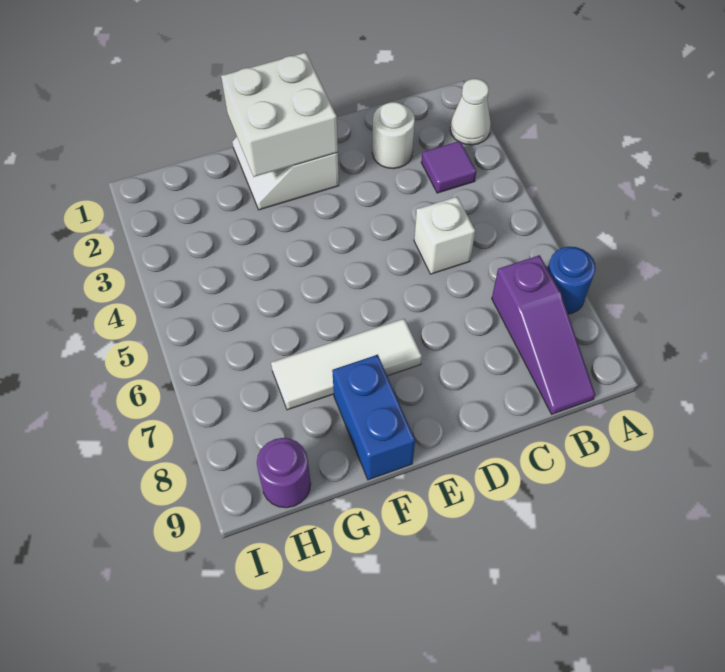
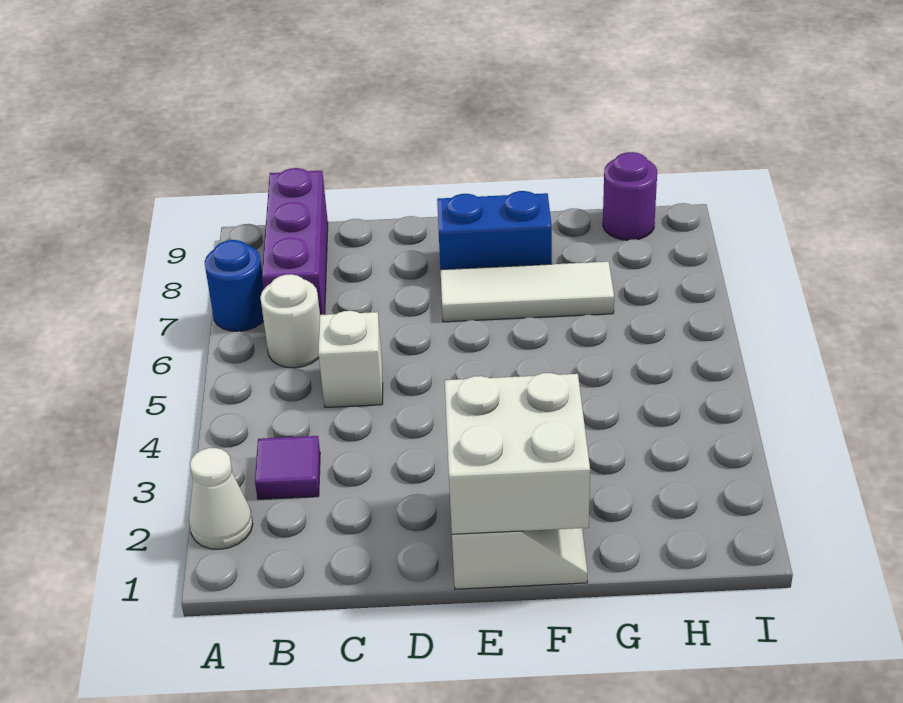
purple slope B7:B9 level 1 top 7 -> purple brick B7:B9 level 1
white round brick C2 level 1 -> white round brick B6 level 1
blue brick F8:F9 level 1 -> blue brick E8:F8 level 1

